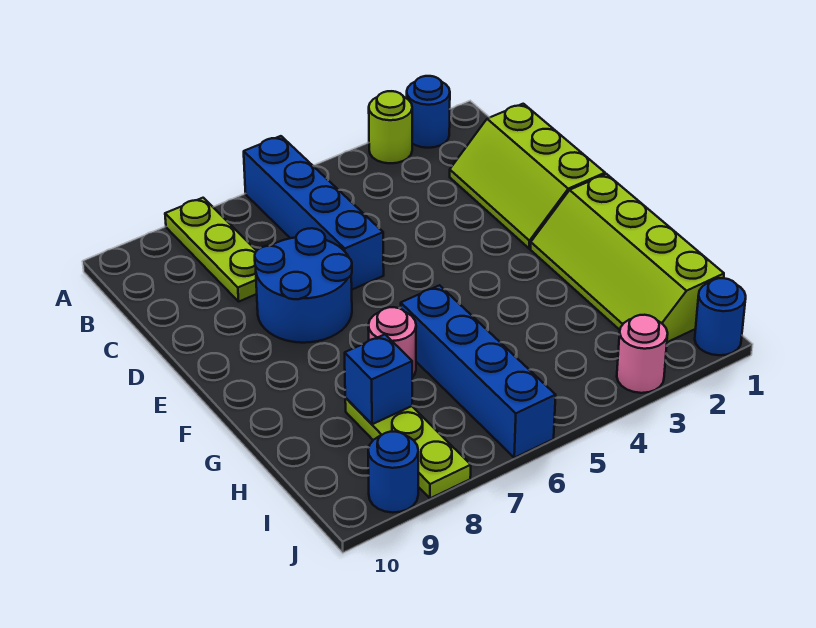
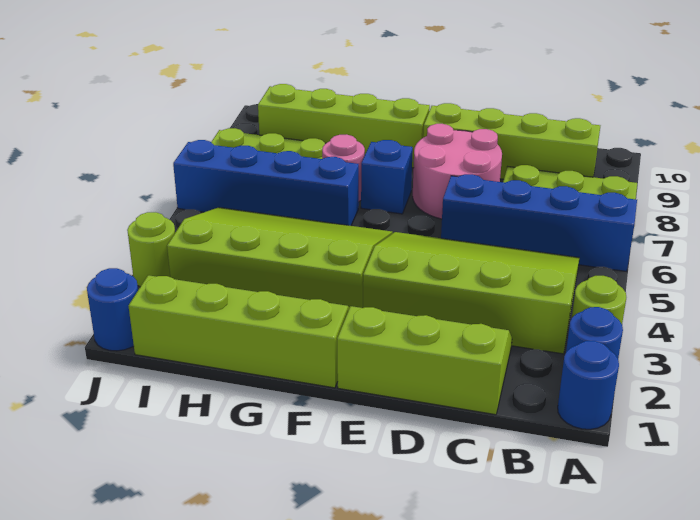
none -> lime slope B3:E5 level 1 top 3
none -> lime brick B9:E9 level 1
blue round brick D7:E8 level 1 -> pink round brick D7:E8 level 1
none -> lime slope F3:I5 level 1 top 3
none -> lime brick F9:I9 level 1
blue brick H8 level 2 -> blue brick F7 level 1
pink round brick J3 level 1 -> lime round brick J3 level 1
blue round brick J9 level 1 -> blue round brick A1 level 1

